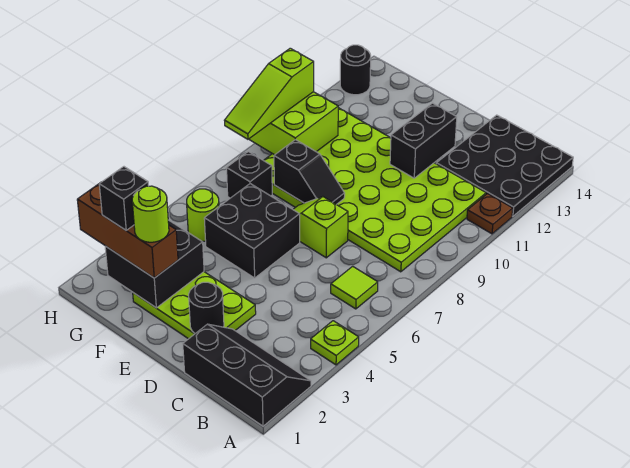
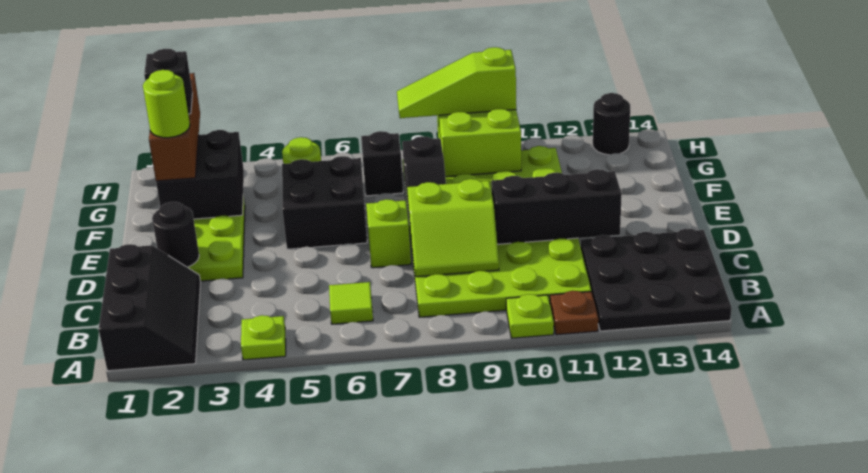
none -> lime plate A10 level 1
none -> lime slope C8:D9 level 2 top D
black brick D11:D12 level 2 -> black brick D10:D12 level 2

